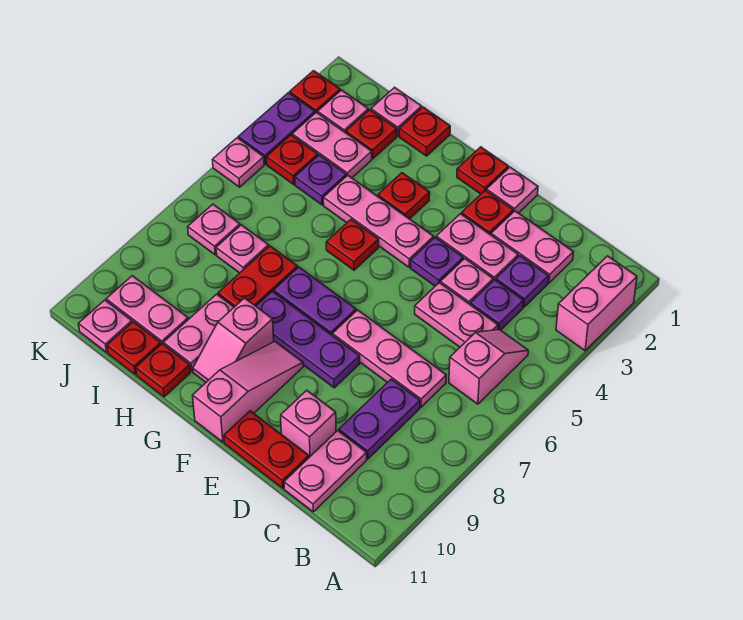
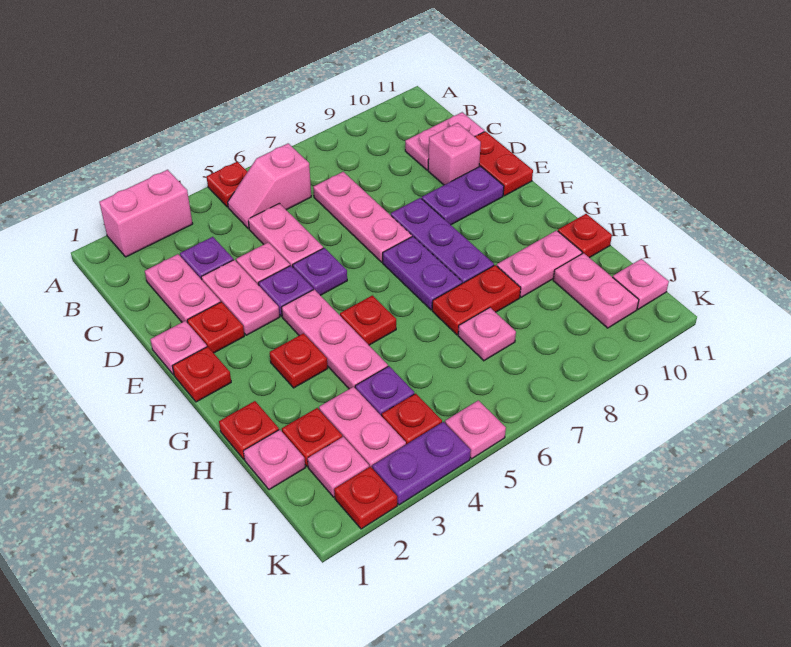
purple plate C4 level 1 -> purple plate E5 level 1
purple plate C8:C9 level 1 -> purple plate E9:E10 level 1
pink slope F9:F11 level 1 top 11 -> none
pink slope G9:G10 level 1 top 9 -> none
red plate I11 level 1 -> red plate A5 level 1
pink plate J7 level 1 -> none

